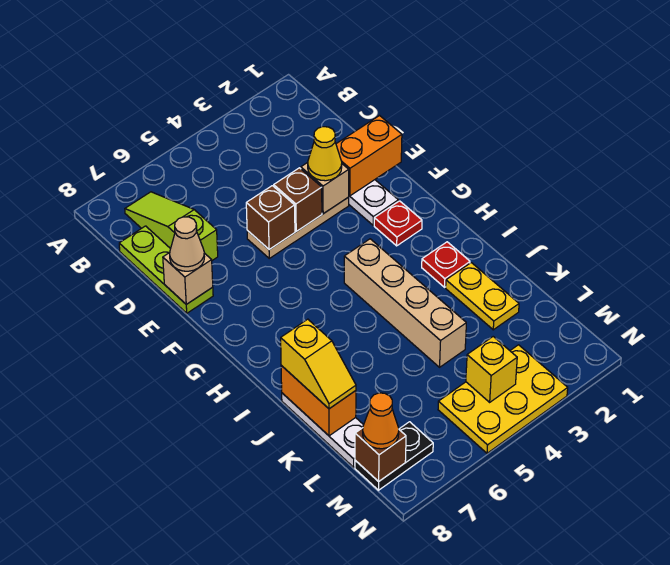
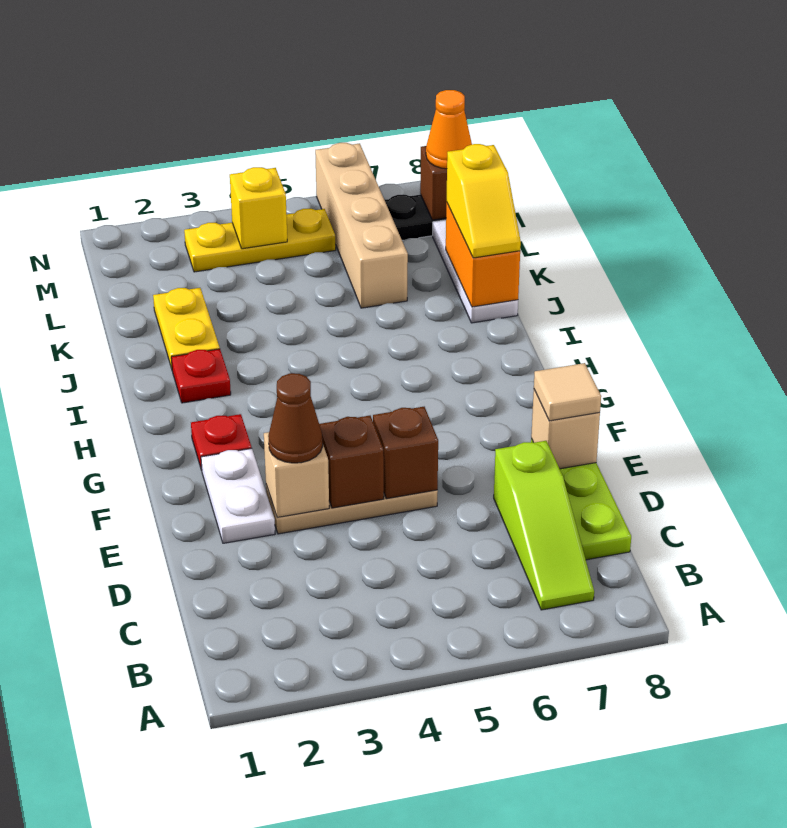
orange brick E1:E2 level 2 -> none
yellow cone E3 level 3 -> brown cone E3 level 3
tan cone E8 level 3 -> tan tile E8 level 3
tan brick H4:K4 level 1 -> tan brick K6:N6 level 1
yellow slope J8:K8 level 3 top J -> yellow slope J8:K8 level 3 top K
yellow plate M3:N5 level 1 -> yellow plate M3:M5 level 1

